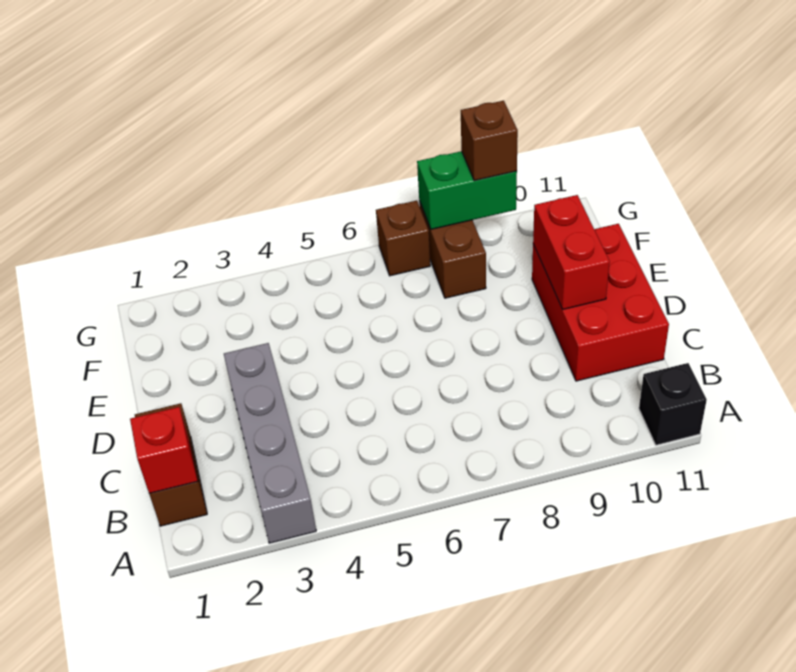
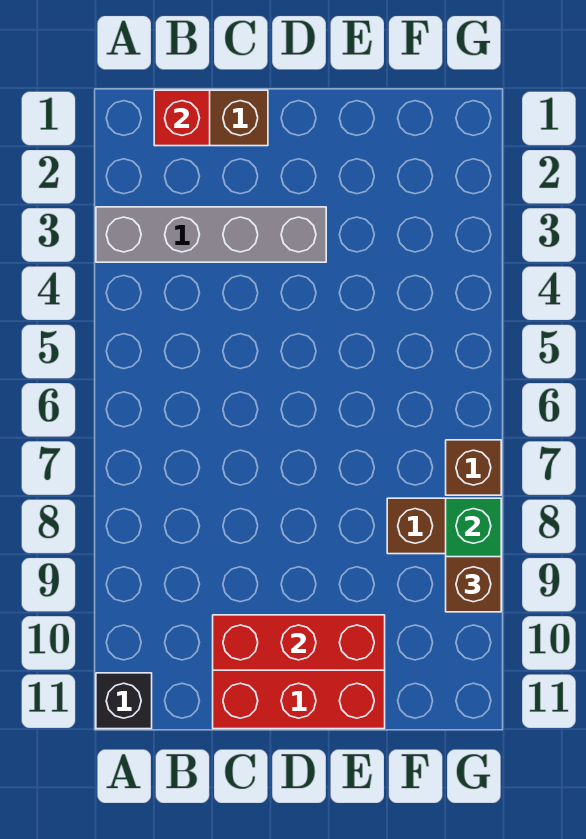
red brick D10:E10 level 2 -> red brick C10:E10 level 2

